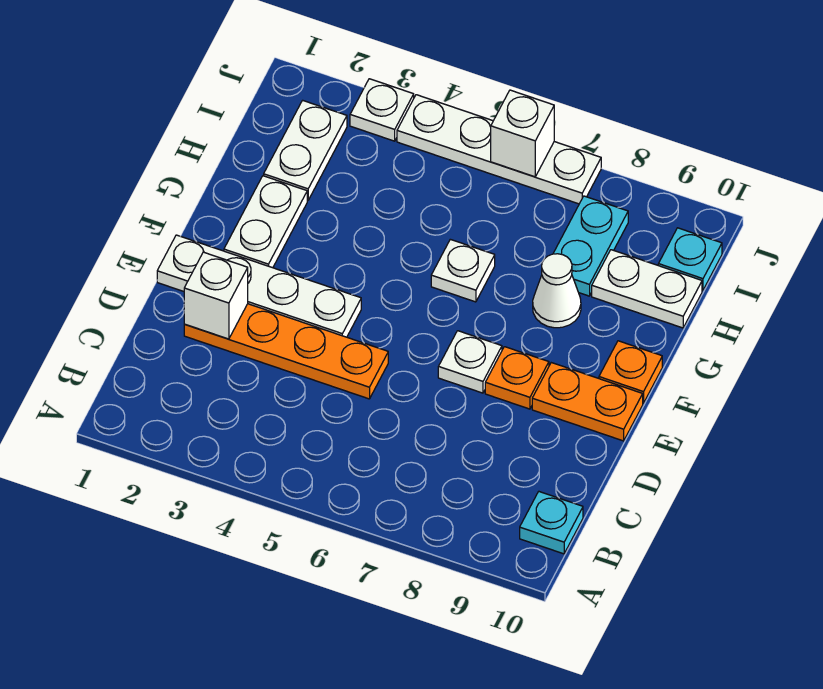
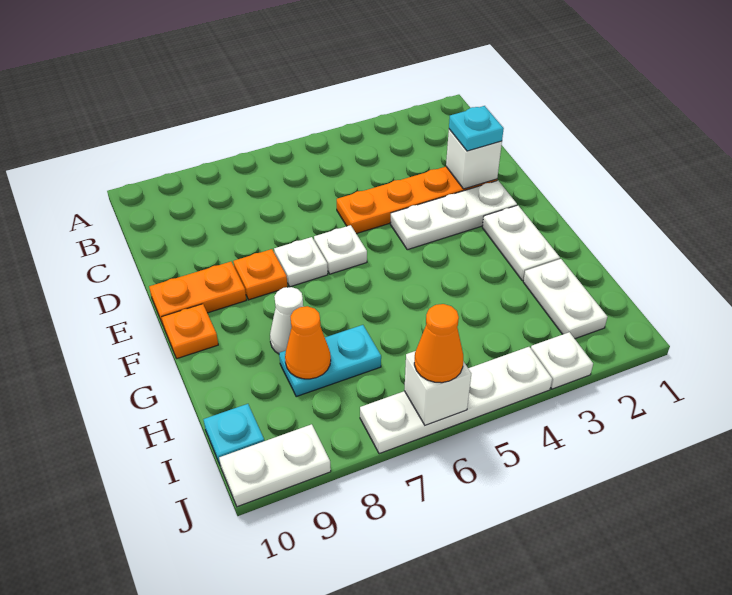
cyan plate B10 level 1 -> cyan plate D2 level 3
white plate E1:E4 level 1 -> white plate E2:E4 level 1
white plate G6 level 1 -> white plate E6 level 1
cyan plate H8:I8 level 1 -> cyan plate H7:H8 level 1
none -> orange cone H8 level 2
white plate H9:H10 level 1 -> white plate J9:J10 level 1
none -> orange cone J6 level 3

